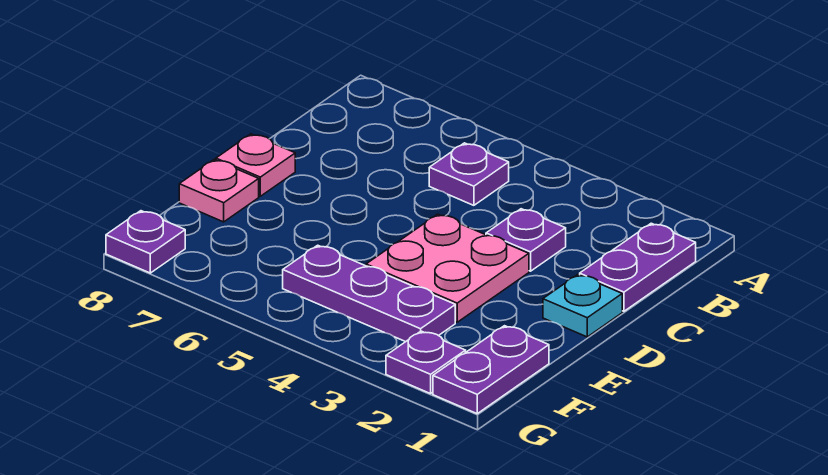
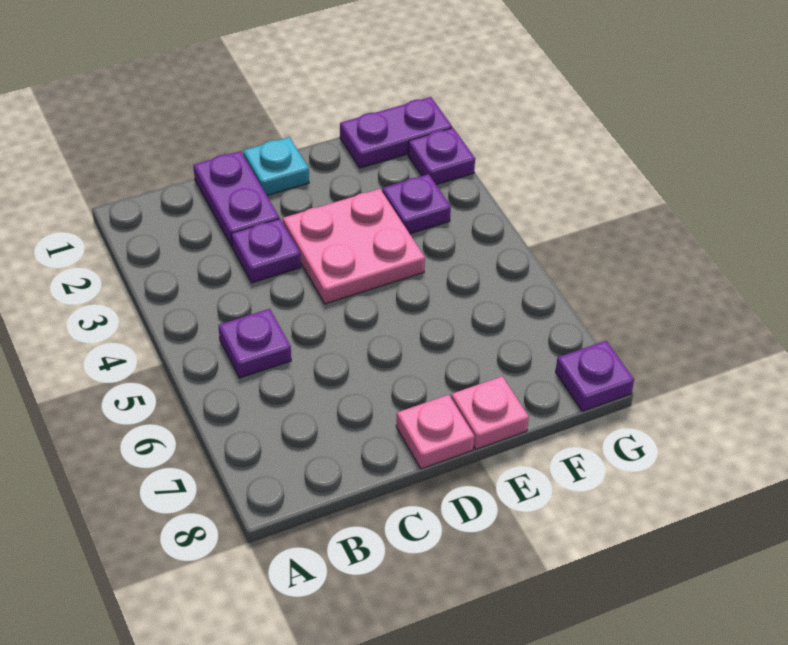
purple plate B1:C1 level 1 -> purple plate C1:C2 level 1
purple plate F3:F5 level 1 -> purple plate F3 level 1

